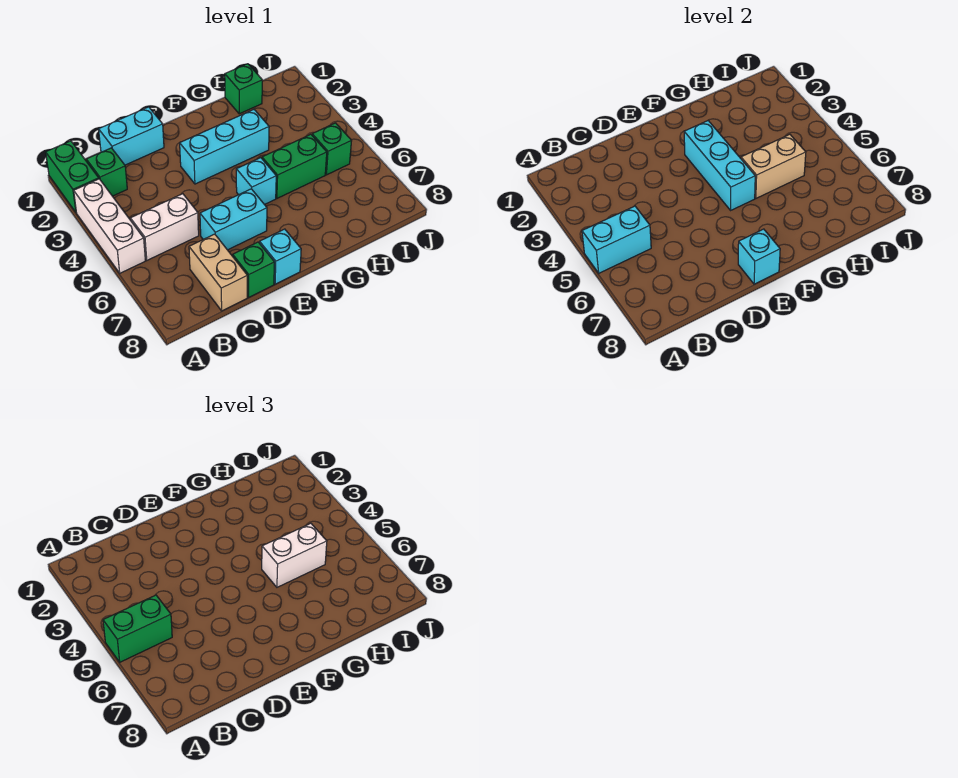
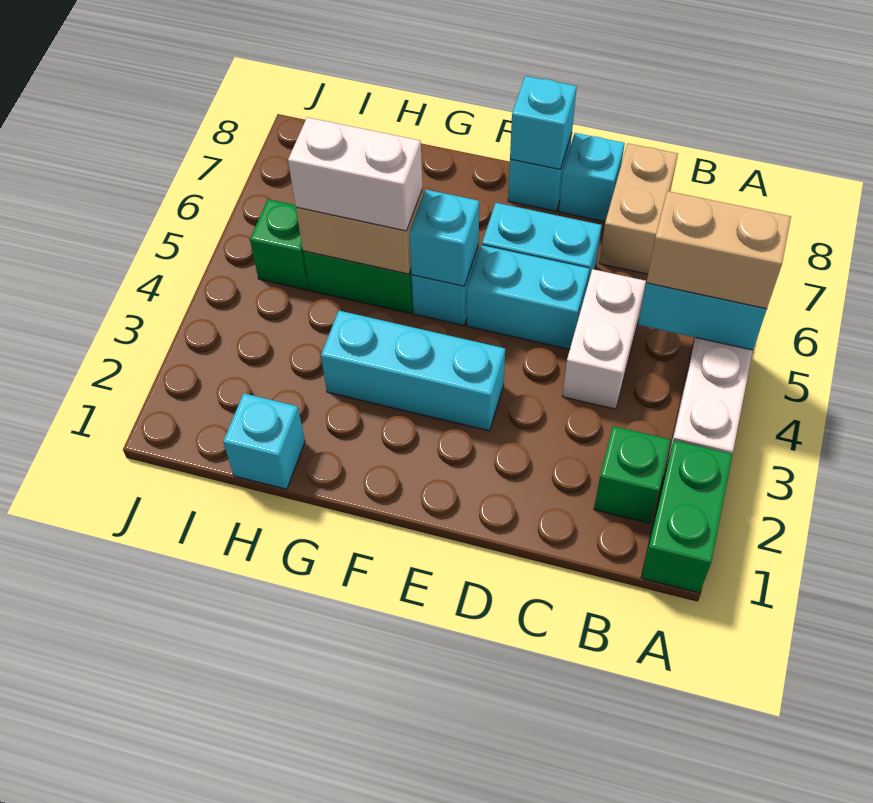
green brick A5:B5 level 3 -> tan brick A5:B5 level 3
white brick B5:C5 level 1 -> white brick C4:C5 level 1
cyan brick C1:D1 level 1 -> cyan brick D5:E5 level 1
green brick D8 level 1 -> cyan brick D8 level 1
cyan brick F3:F5 level 2 -> cyan brick F5 level 2
green brick H1 level 1 -> cyan brick H1 level 1

